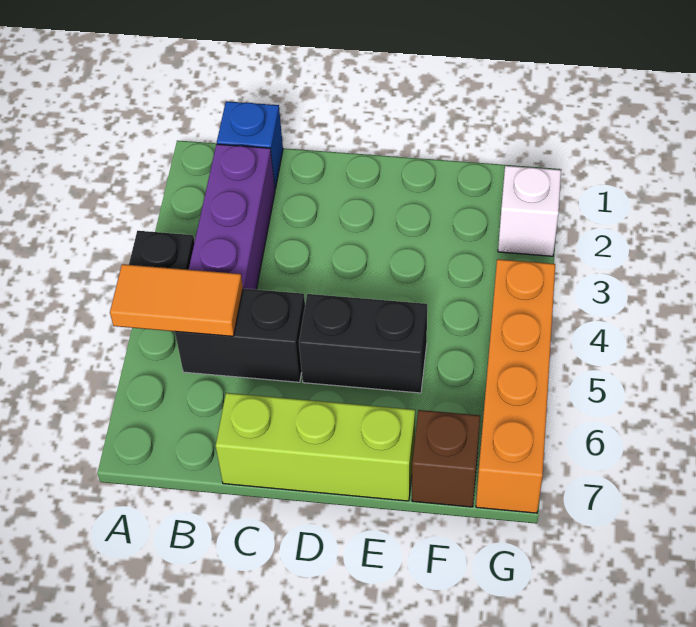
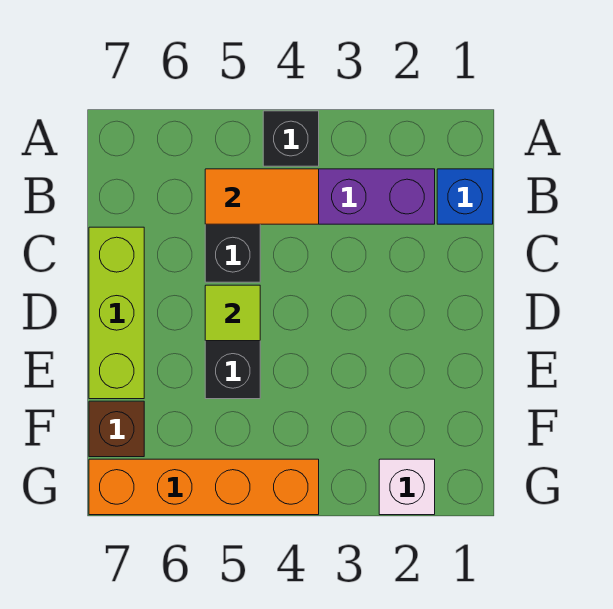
orange tile A5:B5 level 2 -> orange tile B4:B5 level 2
none -> lime tile D5 level 2

